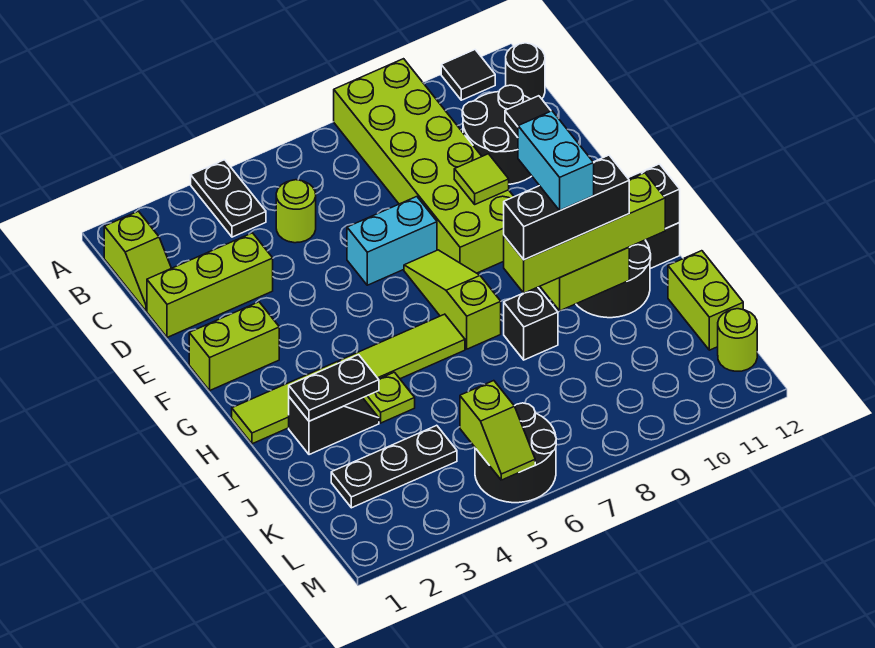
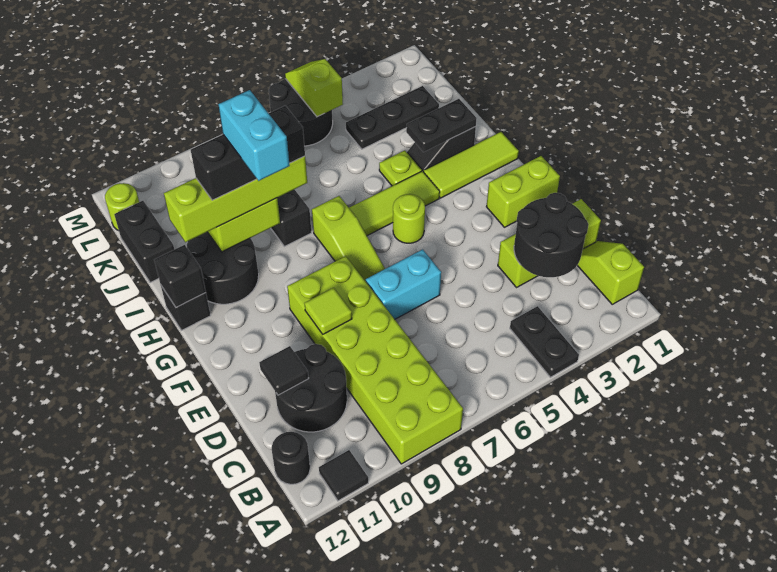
none -> black round brick C2:D3 level 2
lime round brick C5 level 1 -> lime round brick G5 level 1
lime brick J12:K12 level 1 -> black brick J12:K12 level 1

